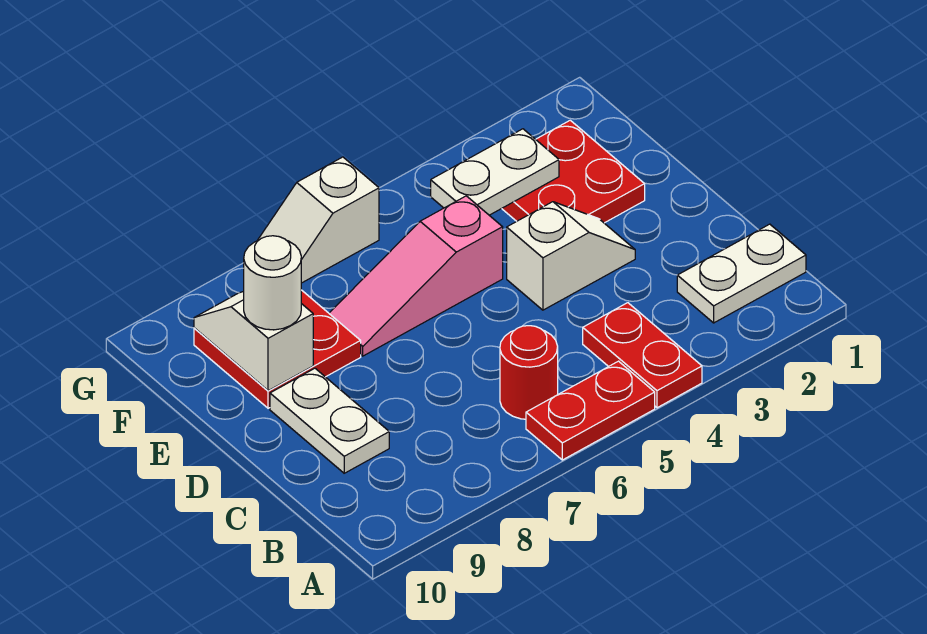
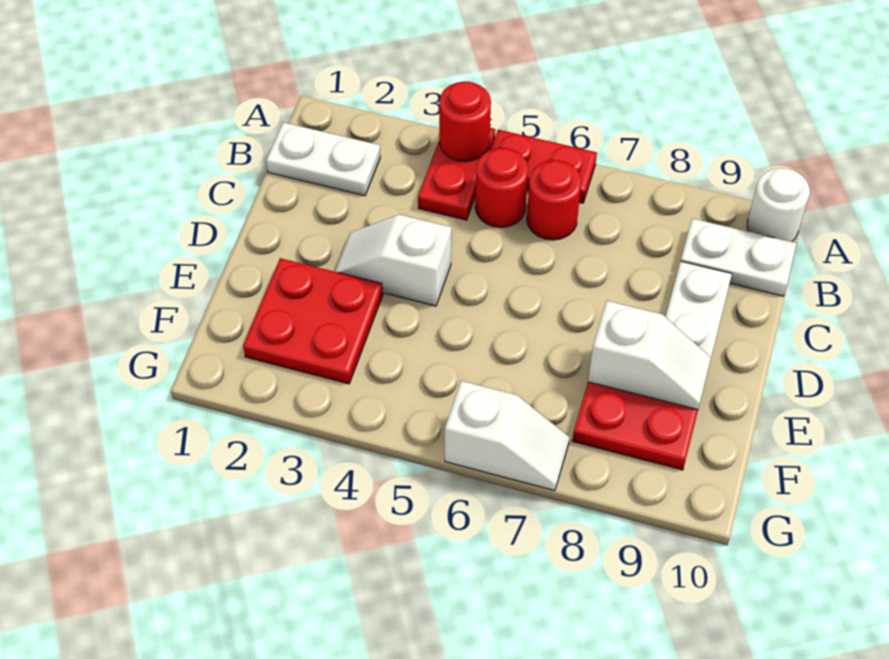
none -> red round brick A4 level 2
none -> red round brick B5 level 1
pink slope E5:E7 level 1 top 5 -> none
white slope E9:F9 level 2 top E -> white slope E8:E9 level 2 top 8
white round brick E9 level 3 -> white round brick A10 level 1
white plate F3:F4 level 2 -> white plate B9:B10 level 1

